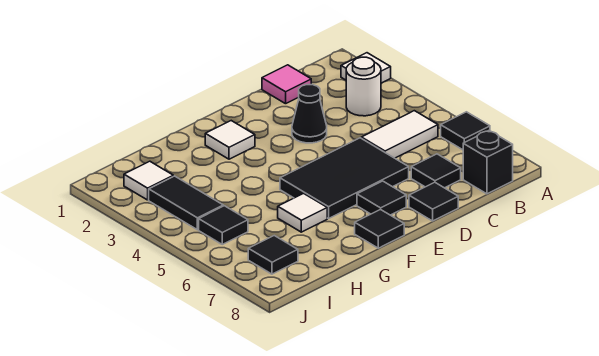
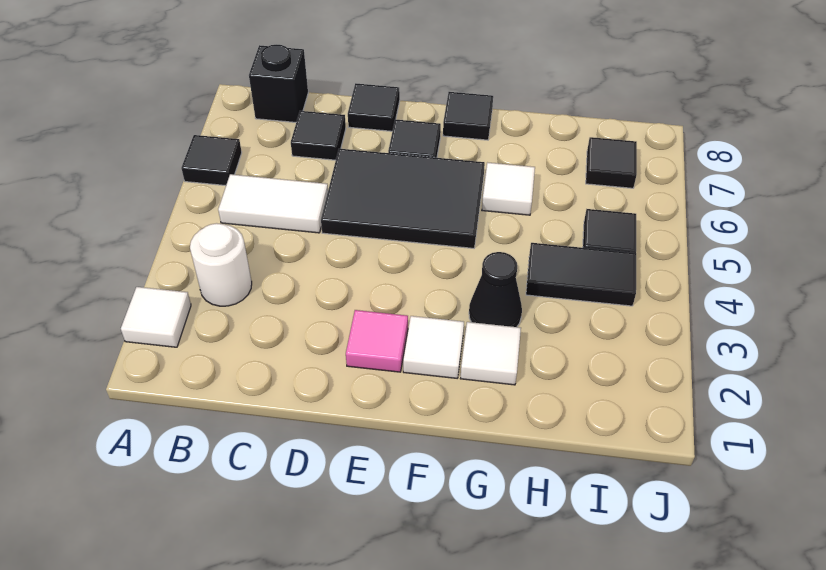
pink tile C1 level 1 -> pink tile E2 level 1
black cone D3 level 1 -> black cone G3 level 1
white tile I2 level 1 -> white tile G2 level 1
black tile I3:I4 level 1 -> black tile H4:I4 level 1

